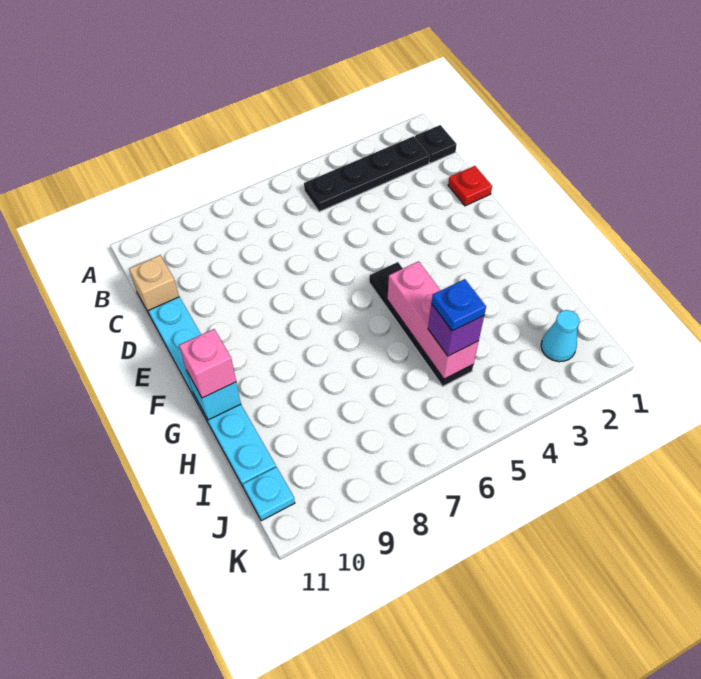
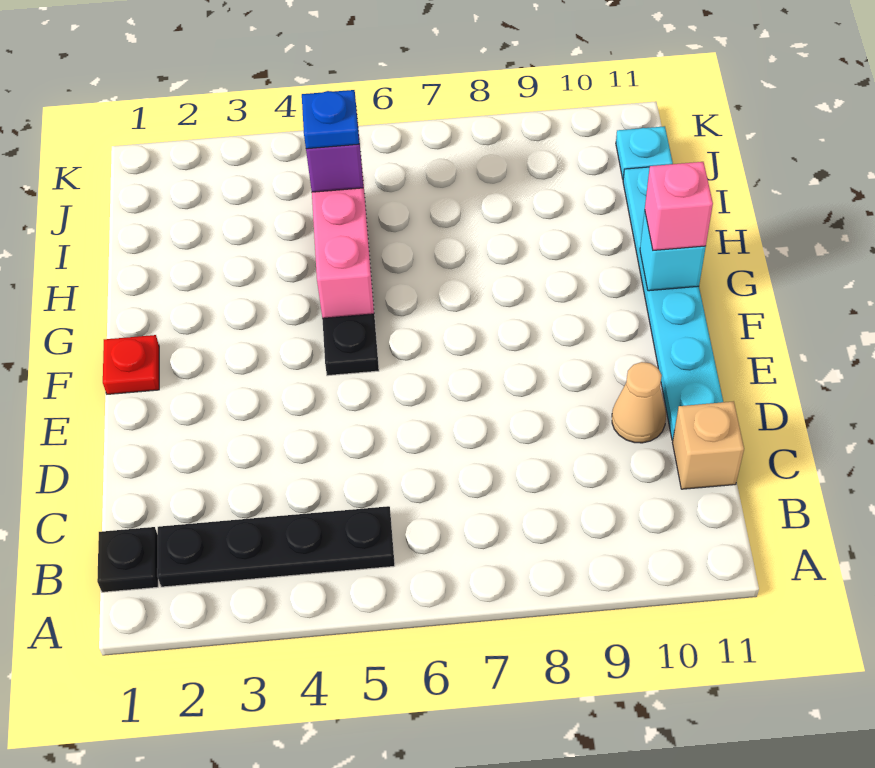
red plate D1 level 1 -> red plate F1 level 1
none -> tan cone D10 level 1
cyan cone J2 level 1 -> none

